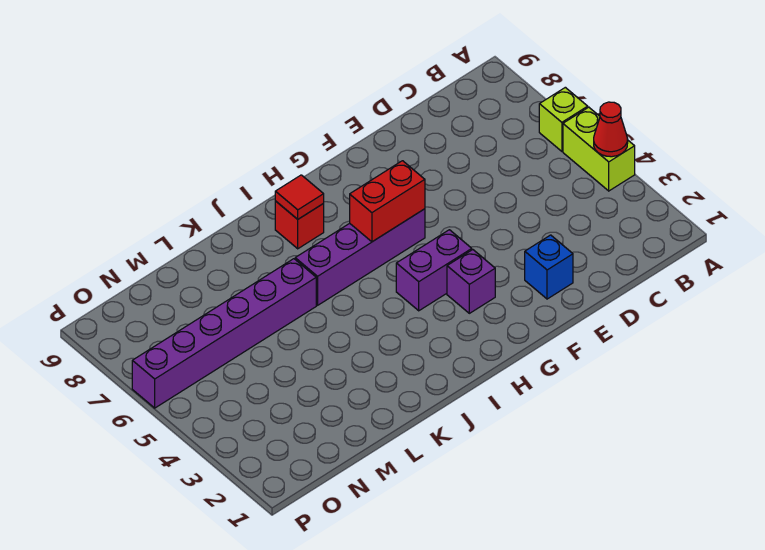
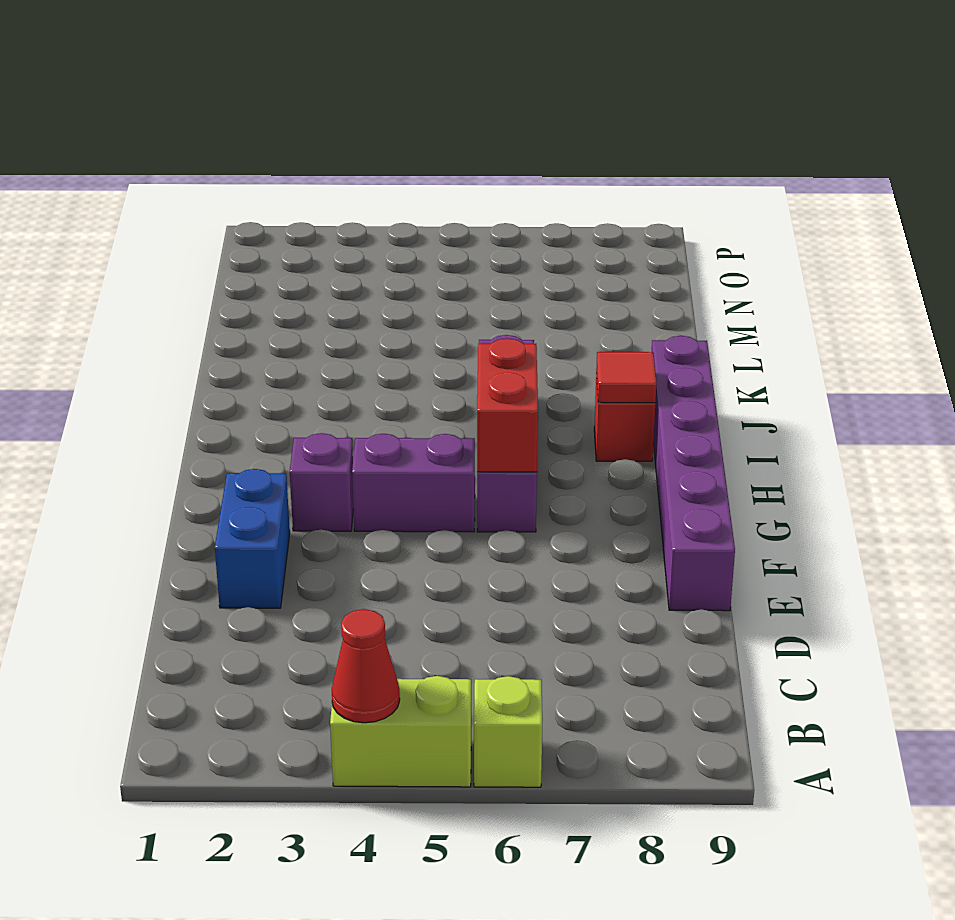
blue brick E2 level 1 -> blue brick E2:F2 level 1
purple brick G4:H4 level 1 -> purple brick G4:G5 level 1
purple brick K6:P6 level 1 -> purple brick E9:J9 level 1

